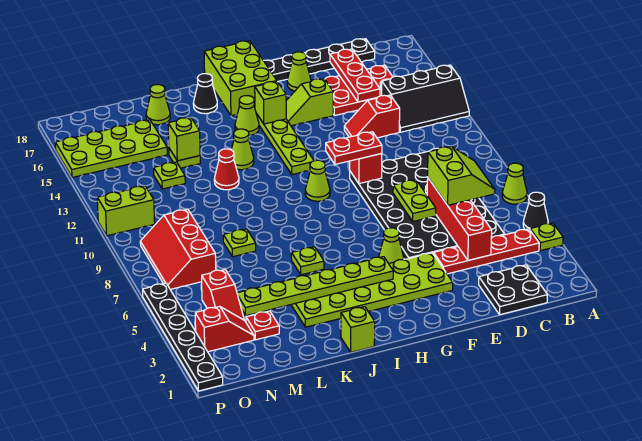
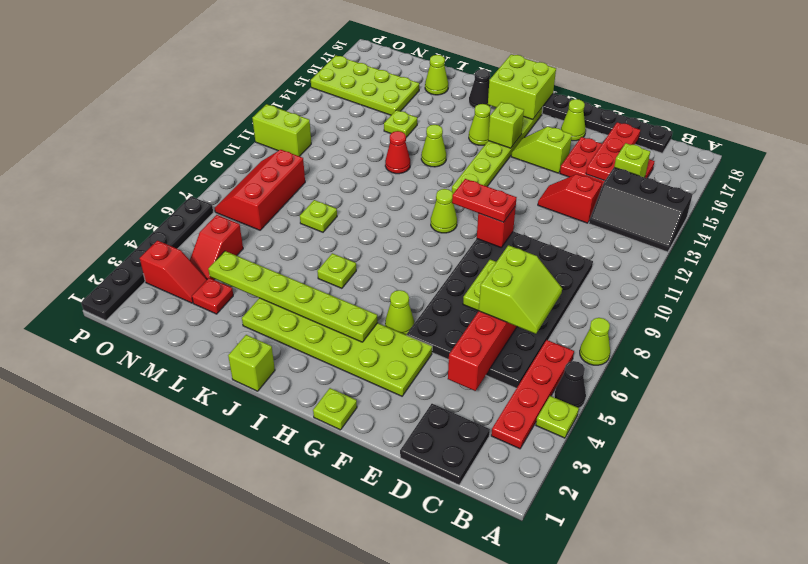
red plate B4:E4 level 1 -> red plate B3:B6 level 1
lime brick H16:I18 level 2 -> lime brick H17:I18 level 2
lime brick L14 level 2 -> lime brick C15 level 2
lime plate M13 level 1 -> lime plate G1 level 1

